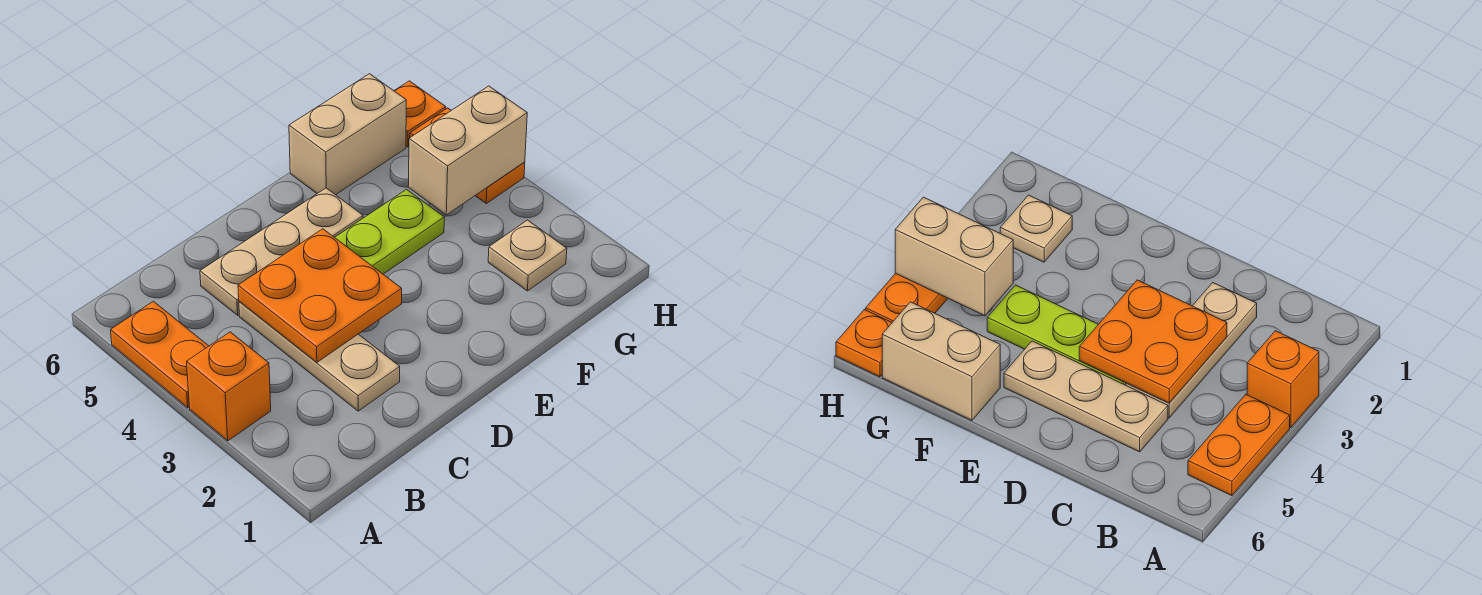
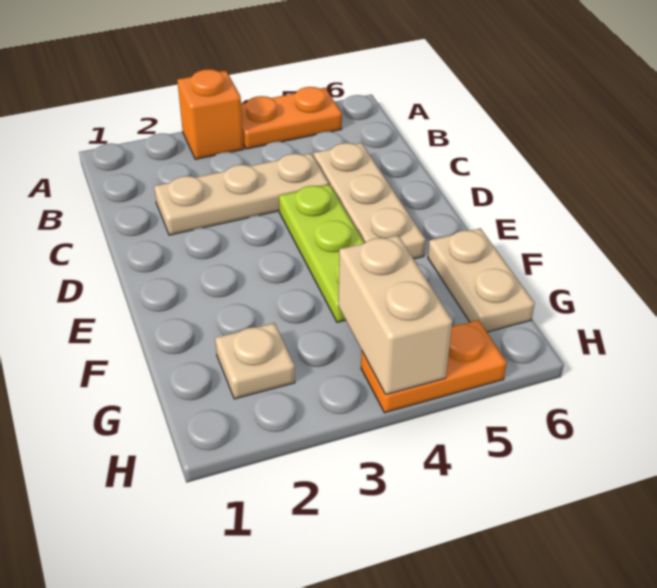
orange plate C3:D4 level 2 -> none
tan brick F6:G6 level 1 -> tan plate F6:G6 level 1
orange plate H6 level 1 -> none

